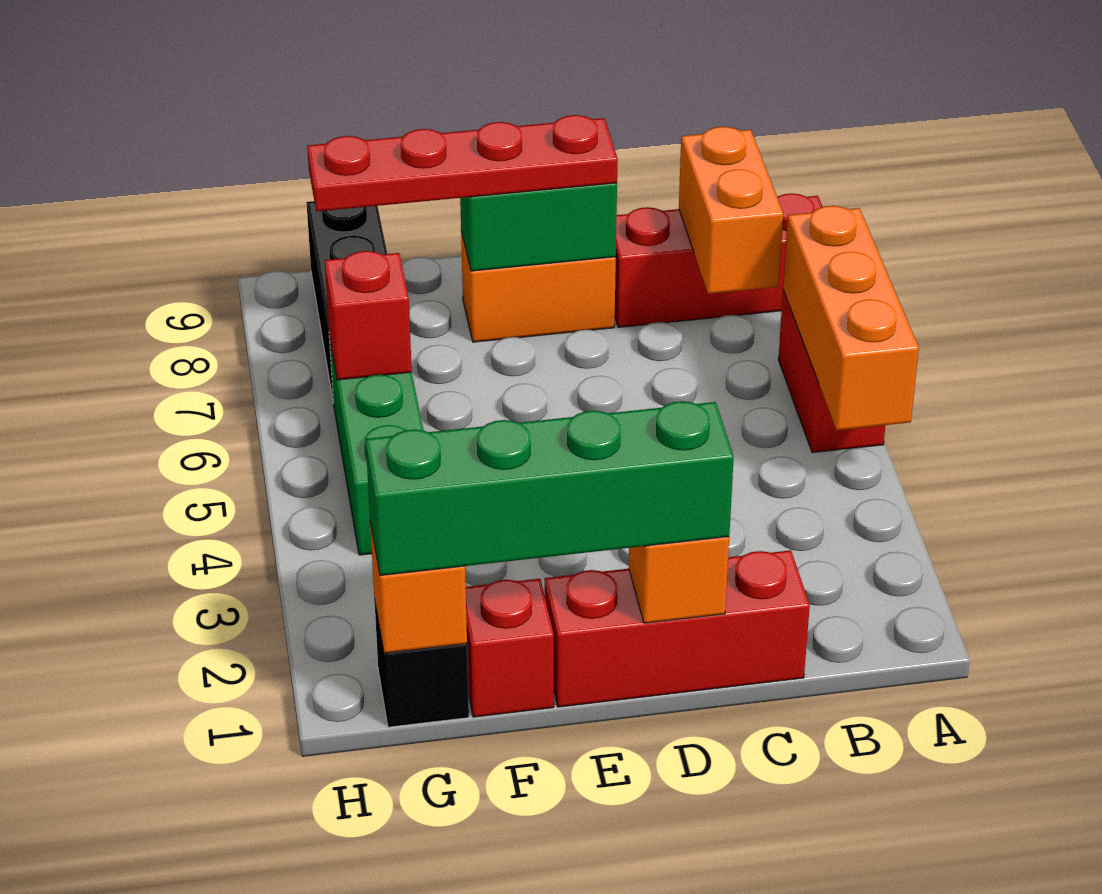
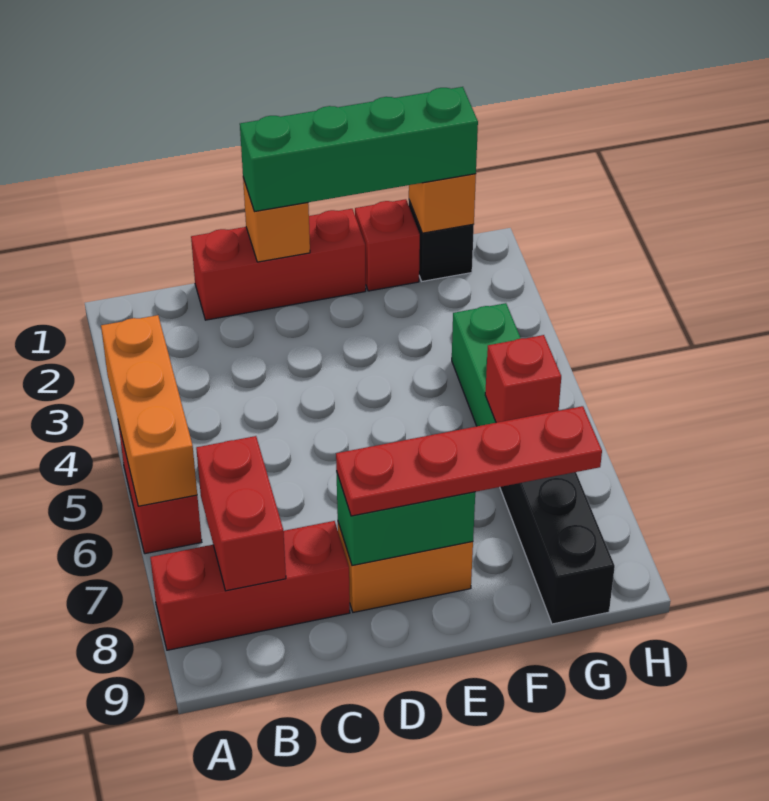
orange brick B7:B8 level 2 -> red brick B7:B8 level 2

